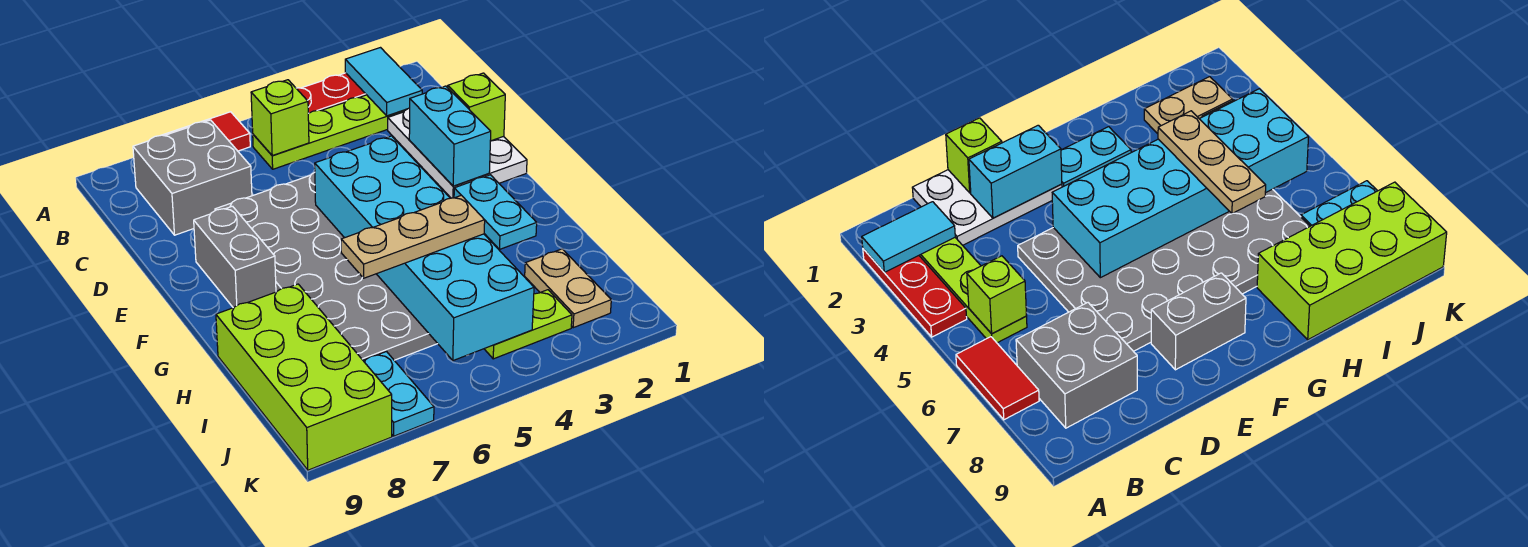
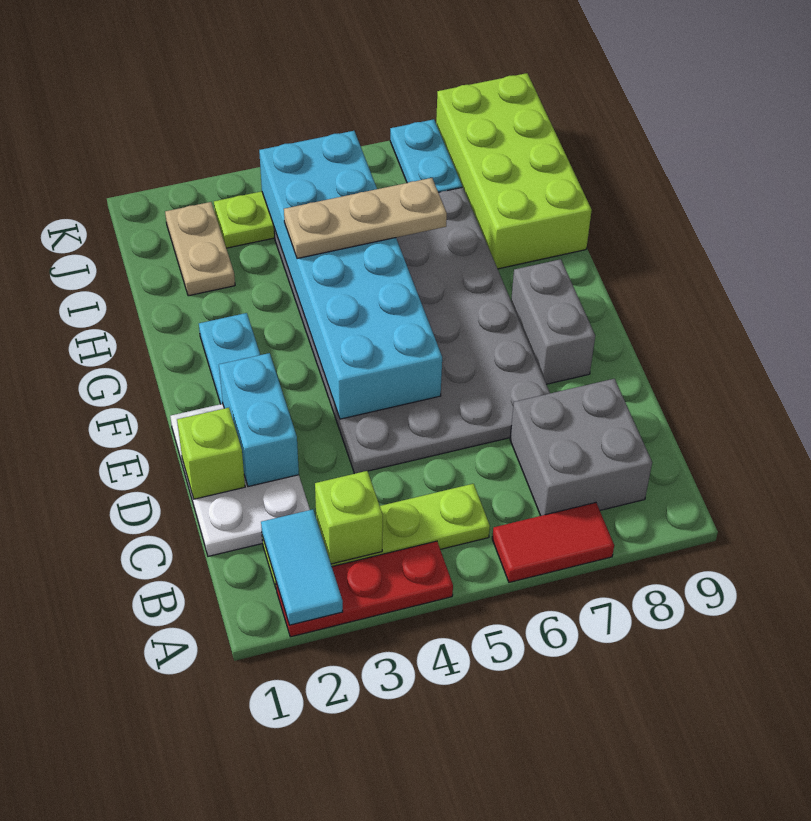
lime brick B5 level 2 -> lime brick B3 level 2

